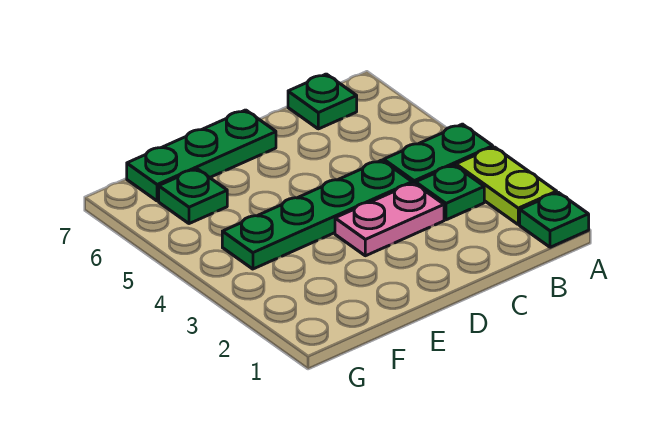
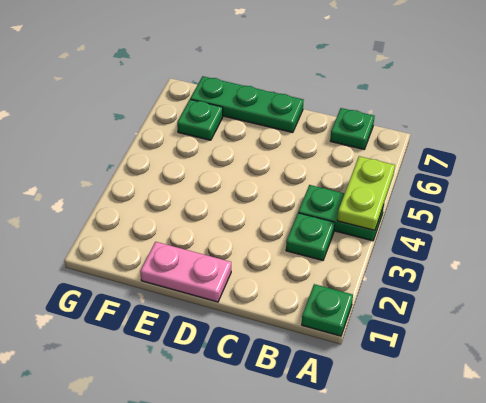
lime plate A2:A3 level 1 -> lime plate A4:A5 level 2
pink plate C3:D3 level 1 -> pink plate D1:E1 level 1
green plate C4:F4 level 1 -> none

